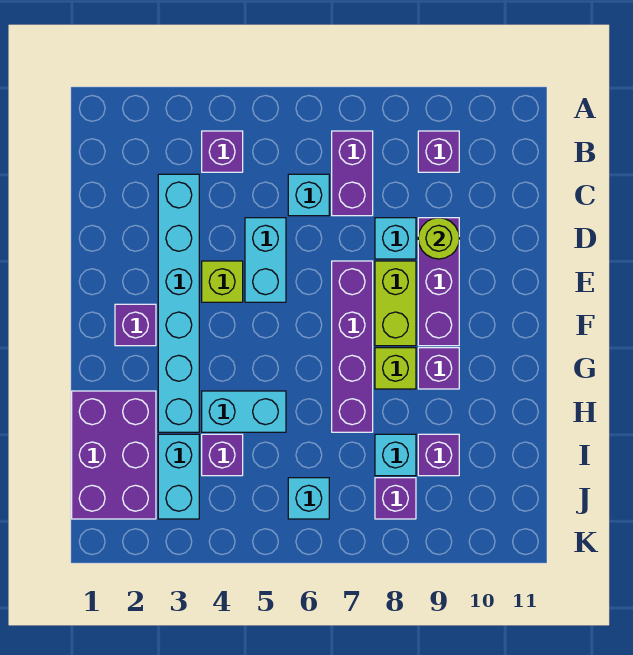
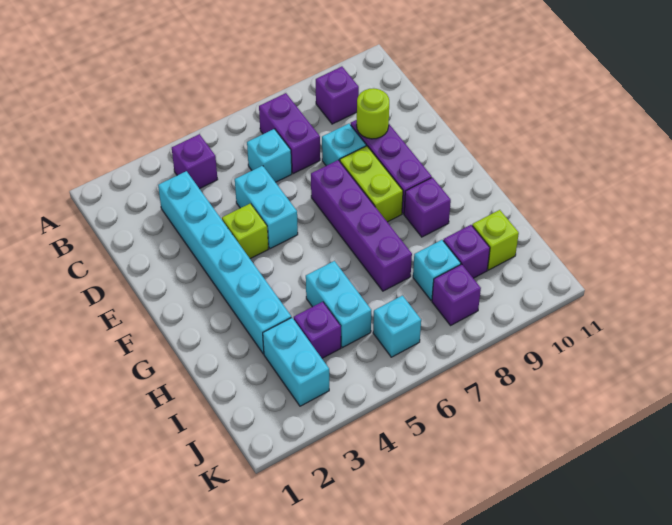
purple brick F2 level 1 -> none
lime brick G8 level 1 -> lime brick I10 level 1
purple brick H1:J2 level 1 -> none
cyan brick H4:H5 level 1 -> cyan brick H5:I5 level 1

